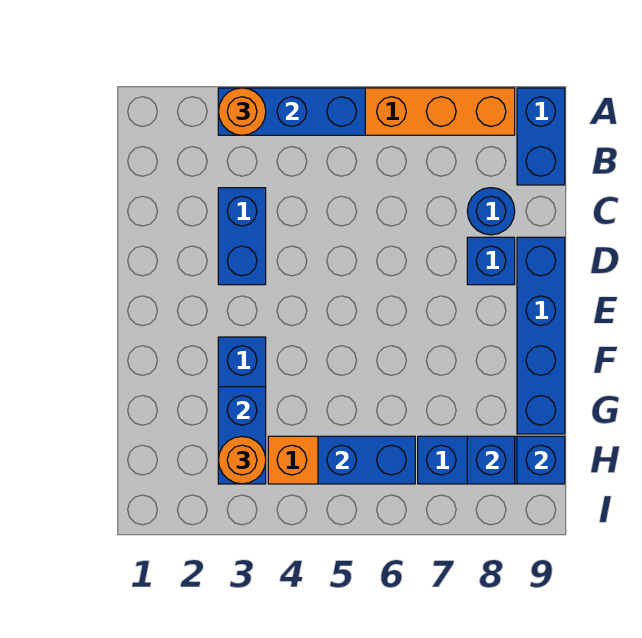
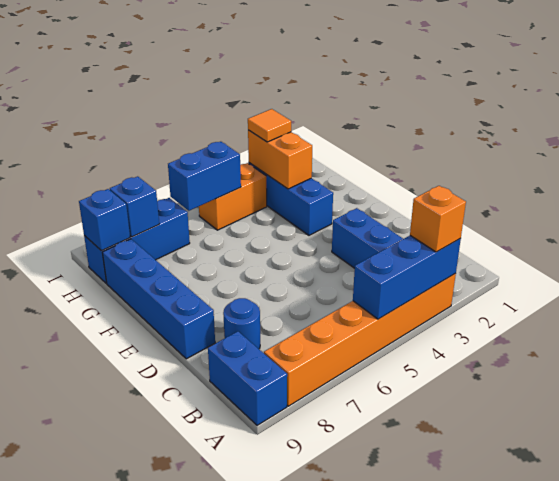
orange round brick A3 level 3 -> orange brick A3 level 3
blue brick D8 level 1 -> none
blue brick G3:H3 level 2 -> orange brick G3:H3 level 2
orange round brick H3 level 3 -> orange tile H3 level 3

